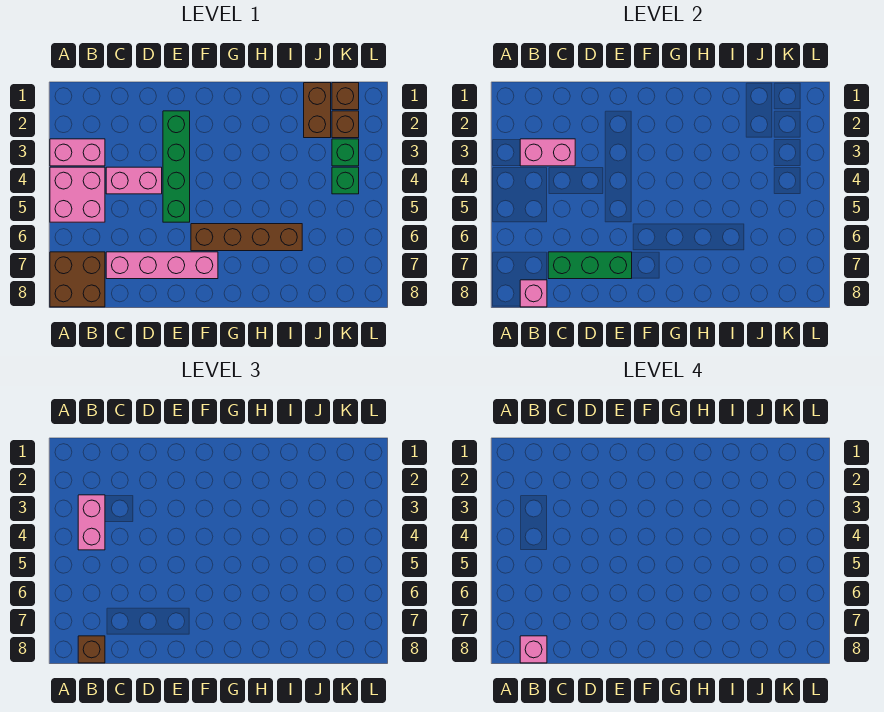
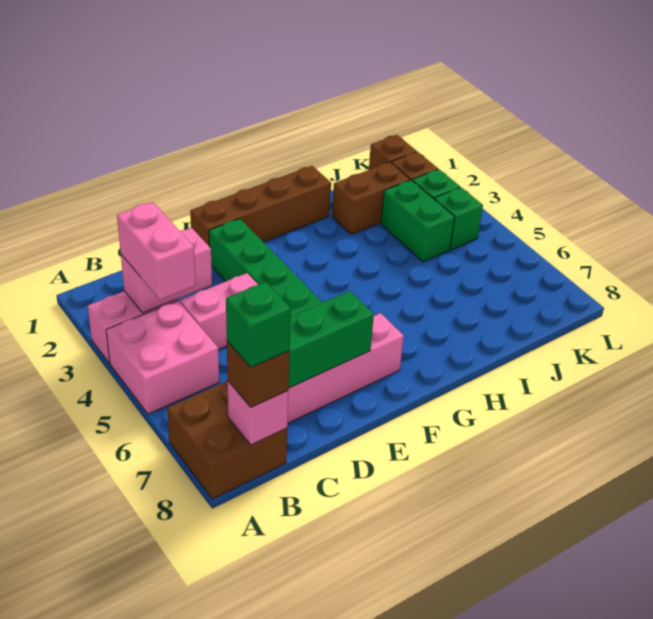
pink brick B8 level 4 -> green brick B8 level 4
brown brick F6:I6 level 1 -> brown brick E1:H1 level 1
brown brick J1:J2 level 1 -> brown brick I2:J2 level 1
none -> green brick J3:J4 level 1

